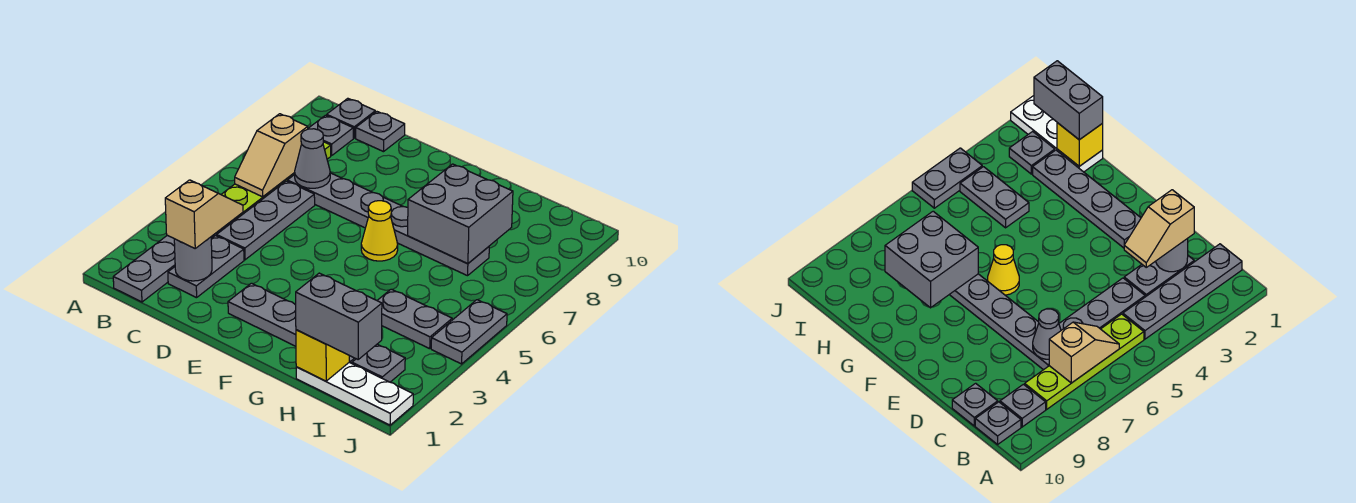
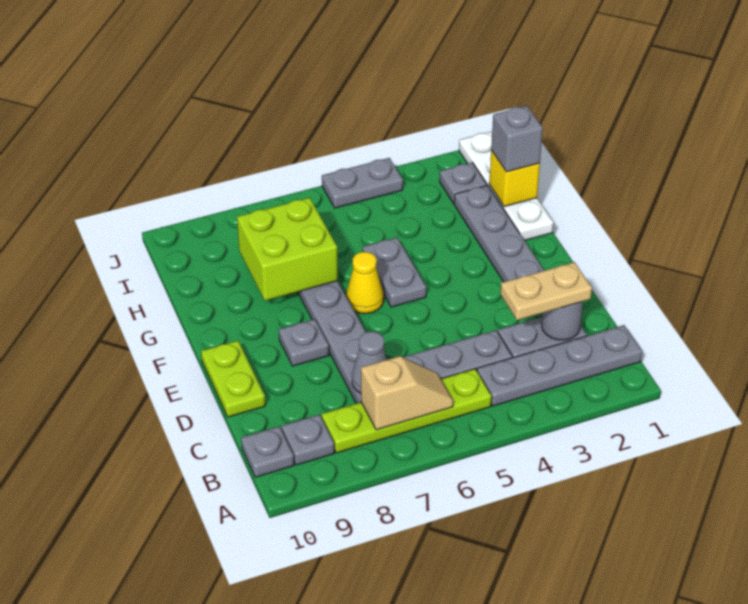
tan slope C2:C3 level 3 top 2 -> tan plate C2:C3 level 3
grey plate C10 level 1 -> grey plate E8 level 1
none -> lime plate D10:E10 level 1
grey brick G7:H8 level 2 -> lime brick G7:H8 level 2
white plate H1:J1 level 1 -> white plate G1:J1 level 1
grey brick H1:I1 level 3 -> grey brick H1 level 3
grey plate H4:I4 level 1 -> grey plate F5:G5 level 1

